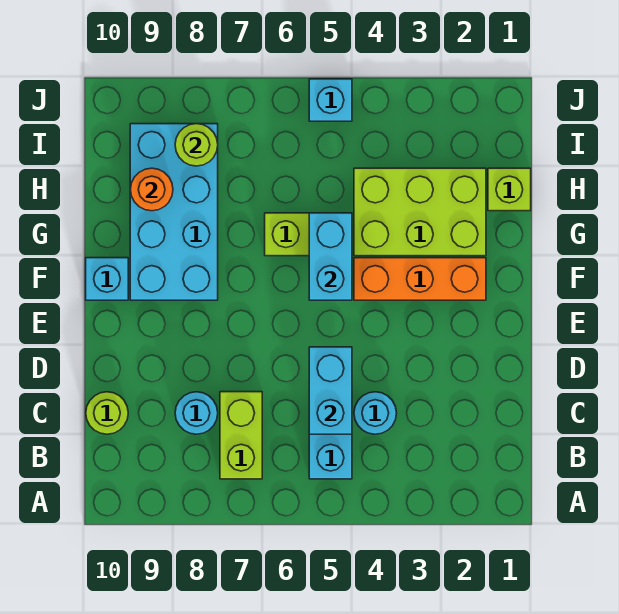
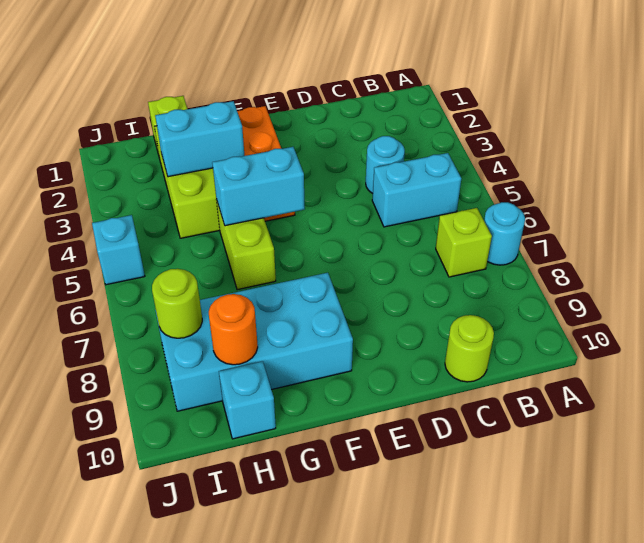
lime brick B7:C7 level 1 -> lime brick B7 level 1
cyan brick C5:D5 level 2 -> cyan brick G3:H3 level 2
cyan round brick C8 level 1 -> cyan round brick A7 level 1
cyan brick F10 level 1 -> cyan brick H10 level 1

